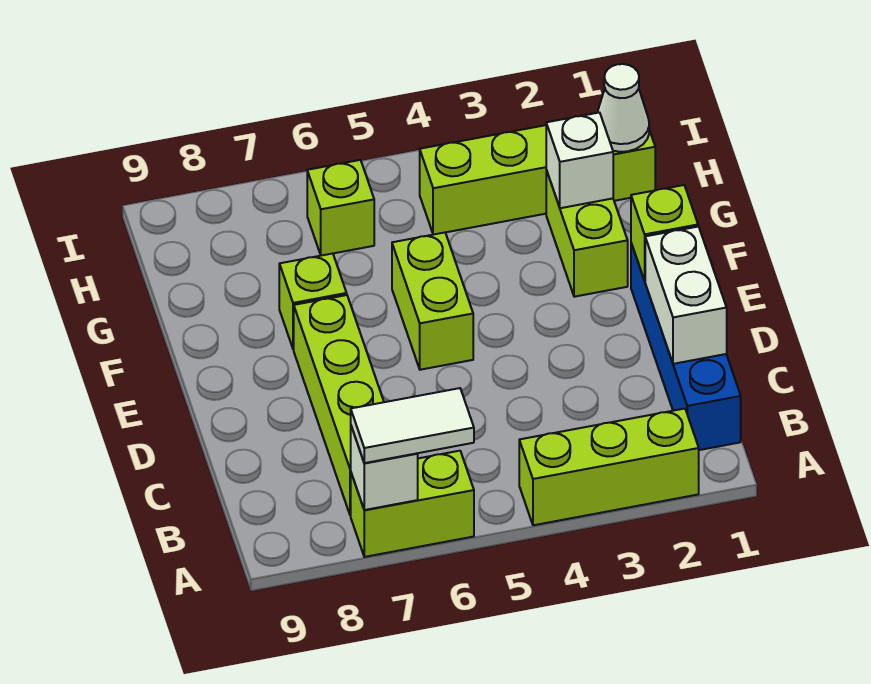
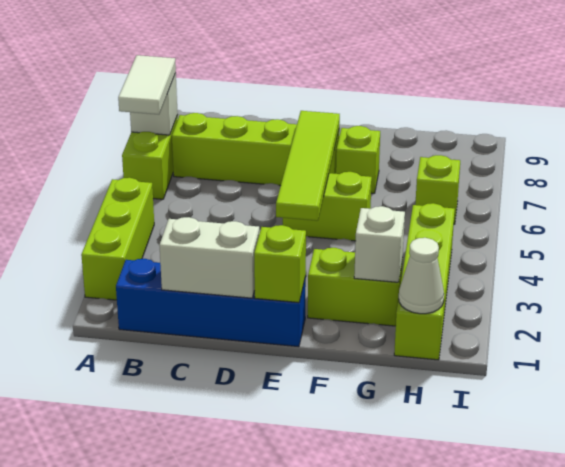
none -> lime tile E4:E7 level 2

